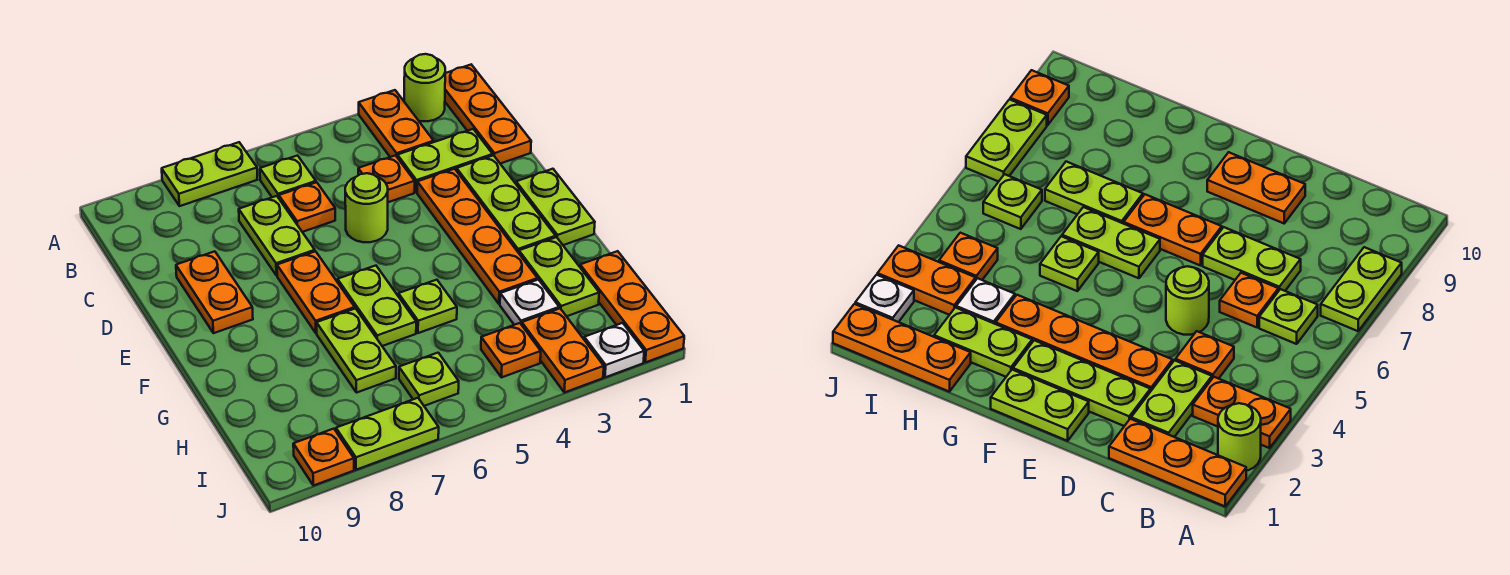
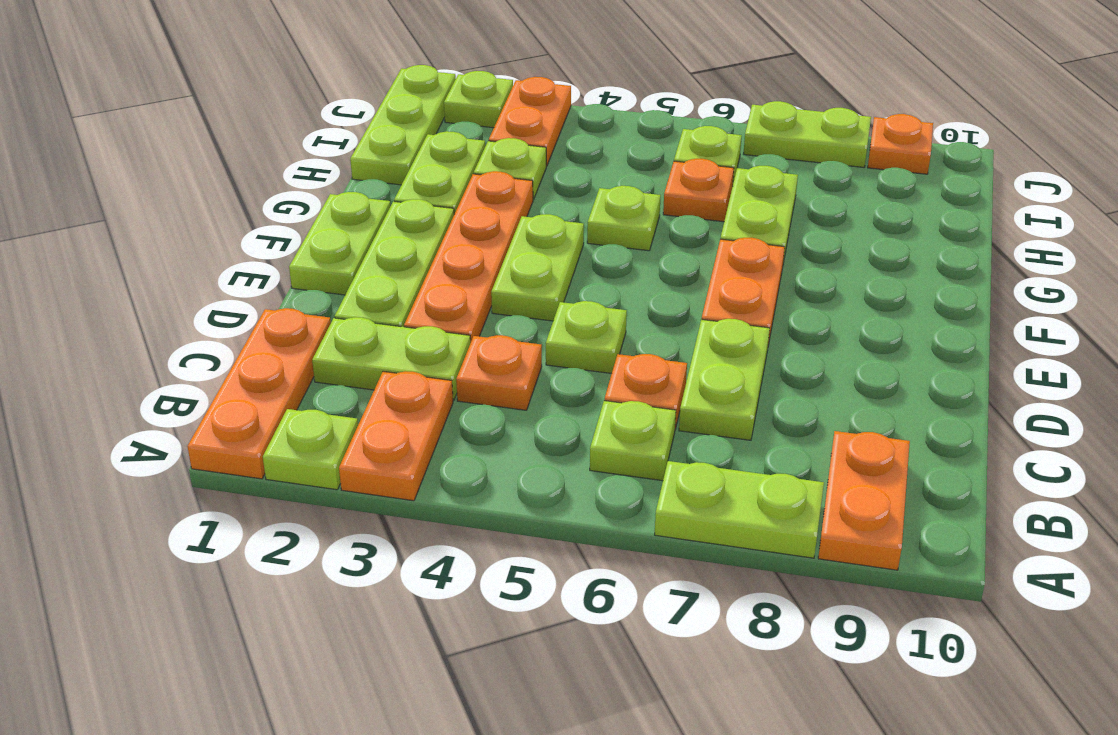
lime round brick A2 level 1 -> lime plate A2 level 1
lime round brick D5 level 1 -> lime plate D5 level 1
orange plate D9:E9 level 1 -> orange plate A9:B9 level 1
lime plate F6:G6 level 1 -> lime plate E4:F4 level 1
orange plate H1:J1 level 1 -> lime plate H1:J1 level 1
white plate H3 level 1 -> lime plate H3 level 1
orange plate I4 level 1 -> orange plate H6 level 1
white plate J2 level 1 -> lime plate J2 level 1

